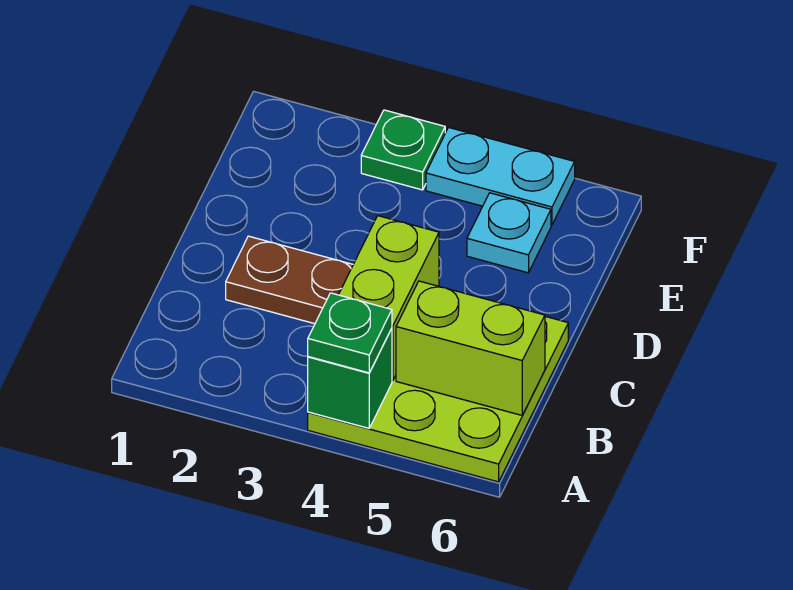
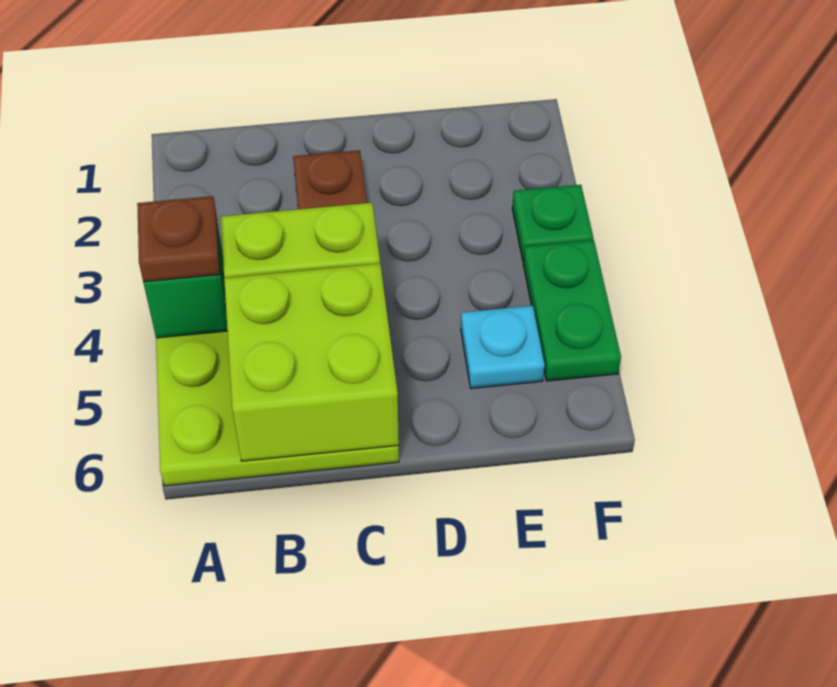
green plate A4 level 3 -> brown plate A4 level 3
lime brick B5:B6 level 2 -> lime brick B5:C6 level 2
cyan plate F4:F5 level 1 -> green plate F4:F5 level 1

